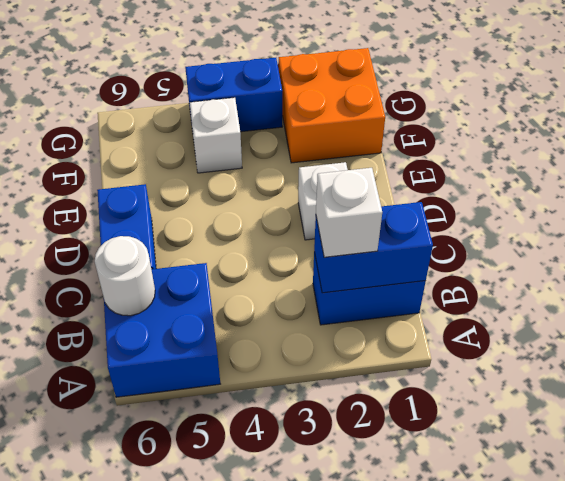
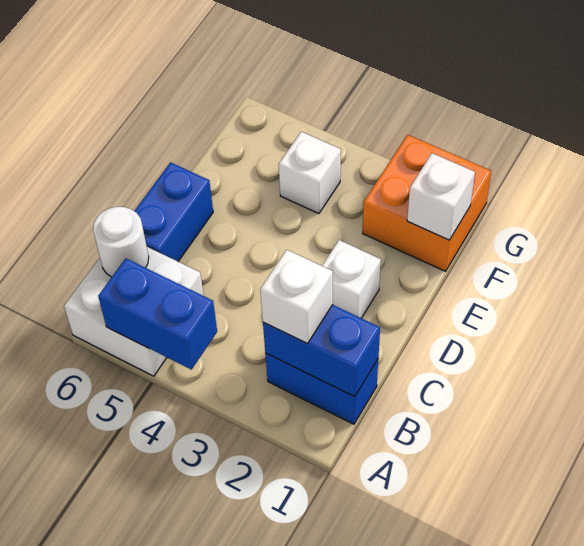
blue brick A5:B6 level 1 -> white brick A5:B6 level 1
none -> white brick F1 level 2
blue brick G3:G4 level 1 -> blue brick A4:A5 level 2

